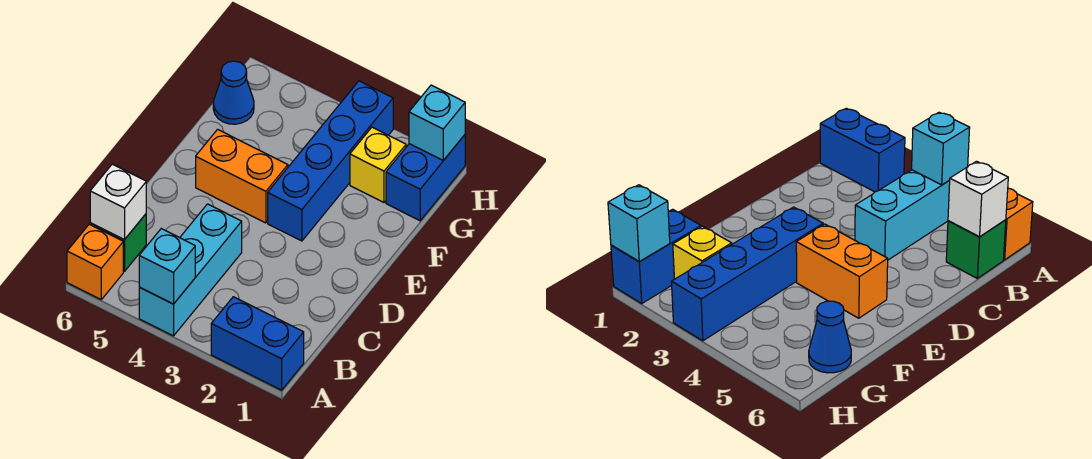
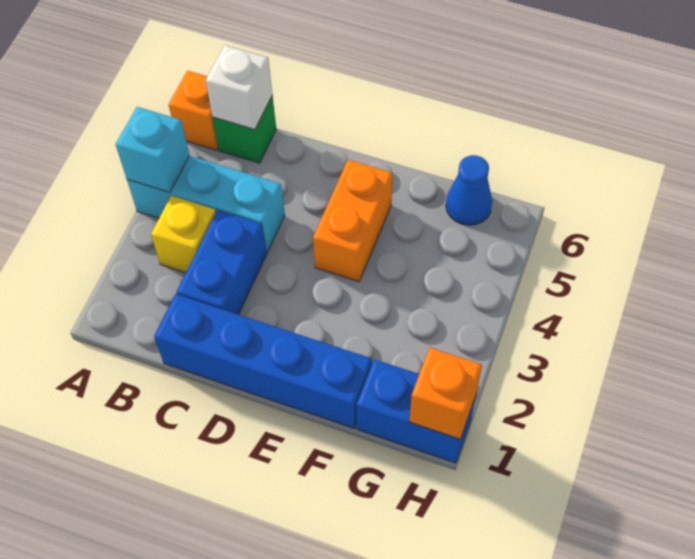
blue brick A1:A2 level 1 -> blue brick C2:C3 level 1
blue brick E3:H3 level 1 -> blue brick C1:F1 level 1
yellow brick G2 level 1 -> yellow brick B3 level 1
cyan brick H1 level 2 -> orange brick H1 level 2

